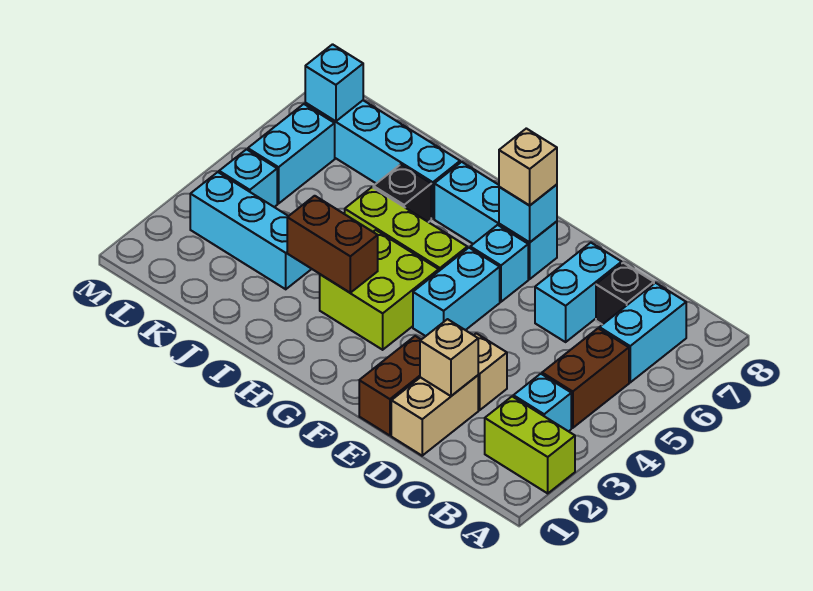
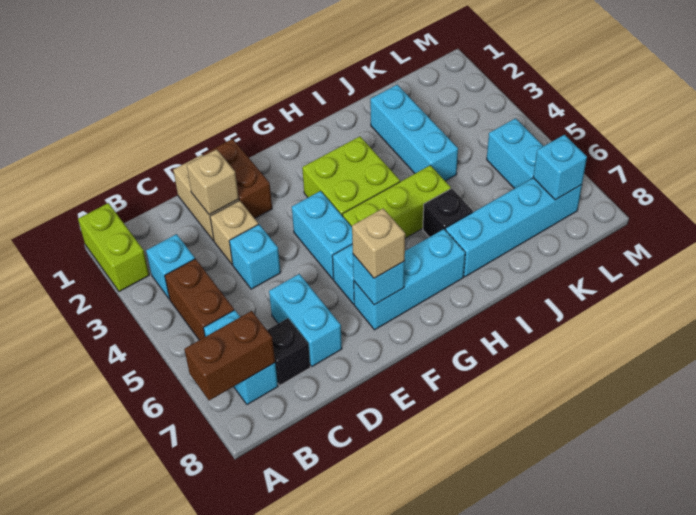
lime brick A2:B2 level 1 -> lime brick A1:A2 level 1
brown brick H3:I3 level 2 -> brown brick A7:B7 level 2
cyan brick J3:L3 level 1 -> cyan brick J2:J4 level 1
cyan brick L4 level 1 -> cyan brick D4 level 1

